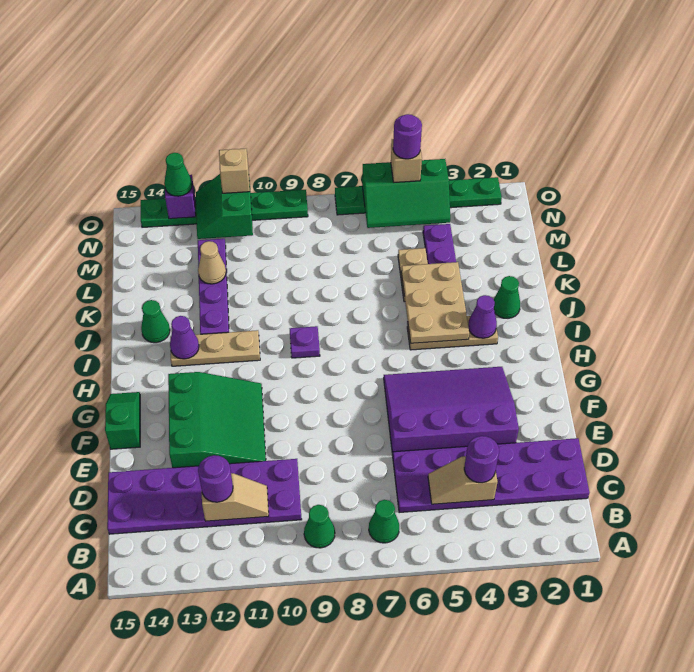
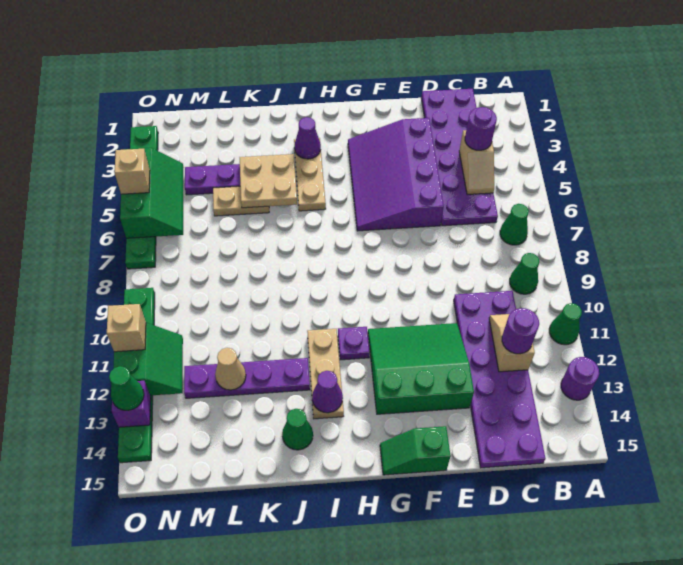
tan plate I4:K5 level 2 -> tan plate J4:K5 level 2
purple plate I9 level 1 -> purple plate H11 level 1
green cone J2 level 1 -> green cone A11 level 1
green slope N11:O12 level 2 top 11 -> green slope N11:O12 level 2 top O
purple round brick O5 level 4 -> purple round brick A13 level 1

